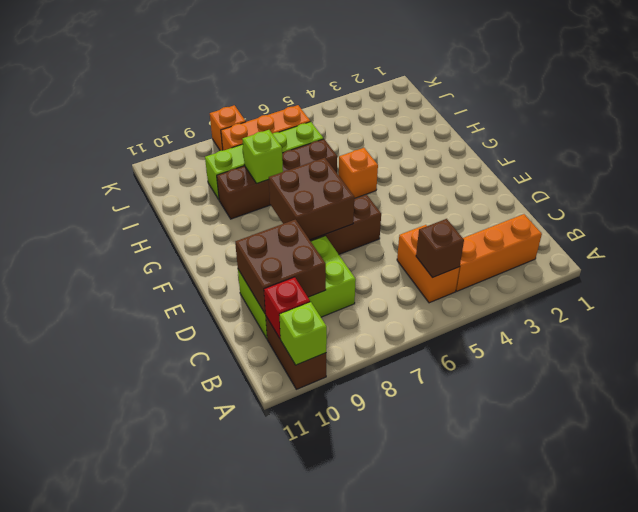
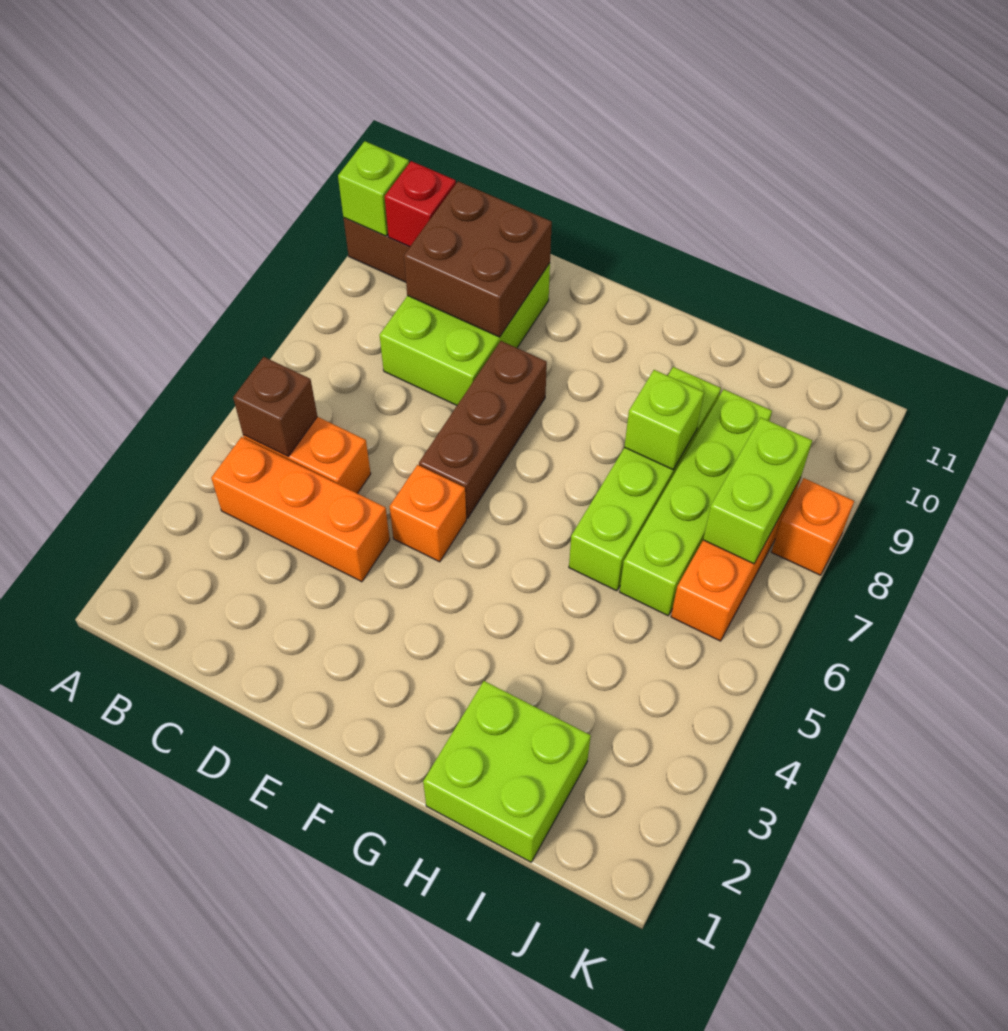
orange brick B2:B4 level 1 -> orange brick B4:D4 level 1
brown brick E7:F8 level 2 -> none
orange brick G5 level 1 -> orange brick E5 level 1
none -> lime brick H1:I2 level 1
brown brick H6:H9 level 1 -> lime brick H6:H9 level 1
none -> lime brick J7:J8 level 2

